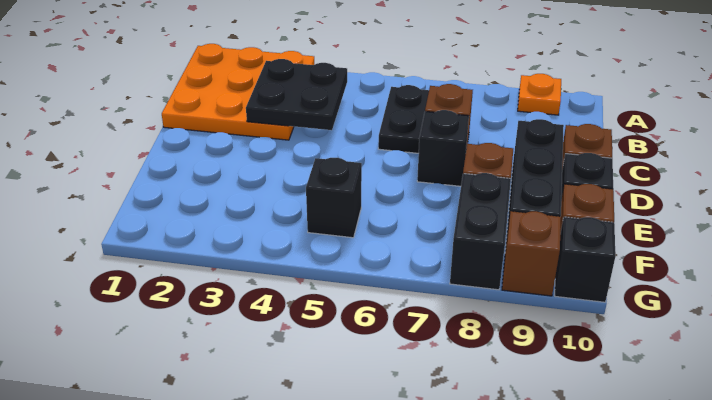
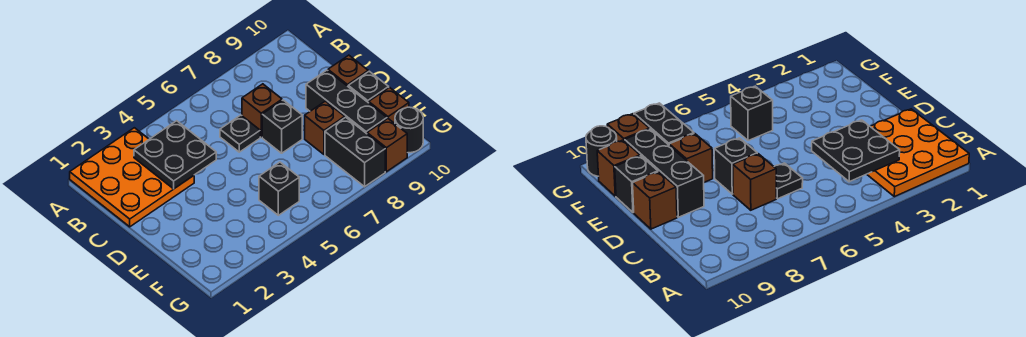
orange plate A9 level 1 -> none
black plate B6:C6 level 1 -> black plate C6 level 1
black brick G10 level 1 -> black round brick G10 level 1

